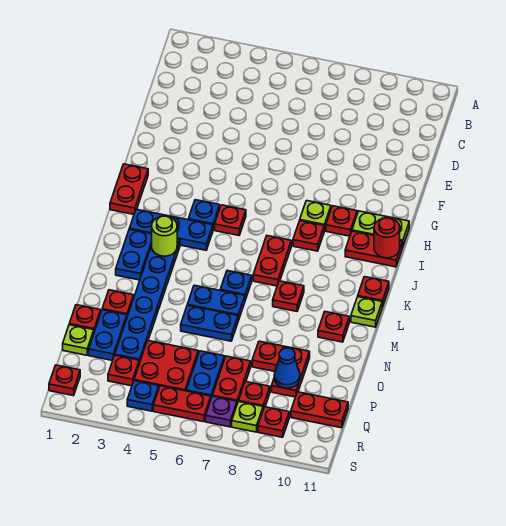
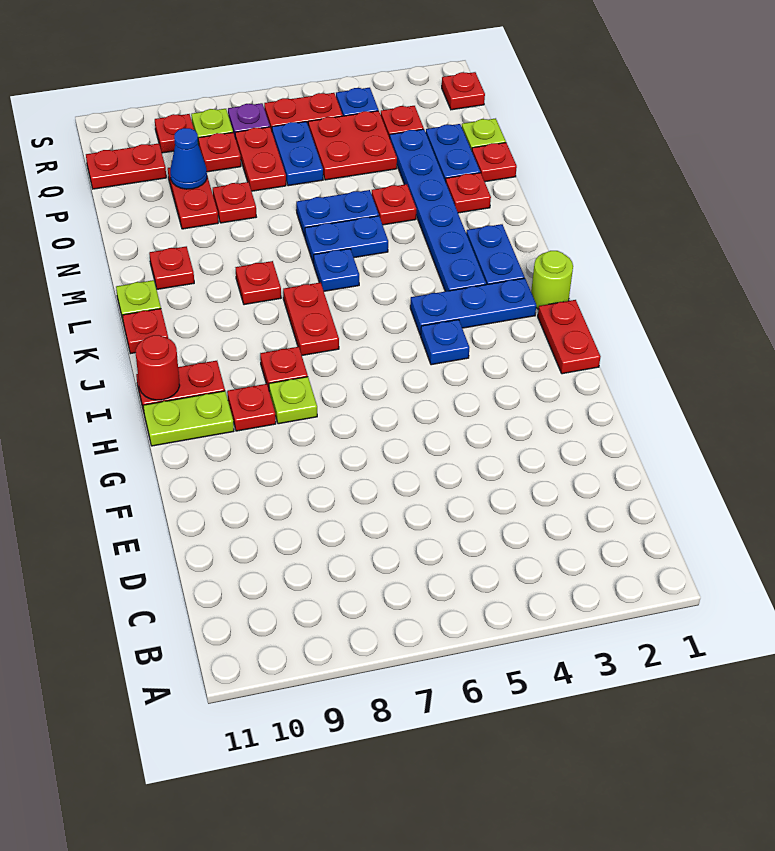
red plate I5 level 1 -> red plate N4 level 1
lime round brick K3 level 2 -> lime round brick J1 level 1

